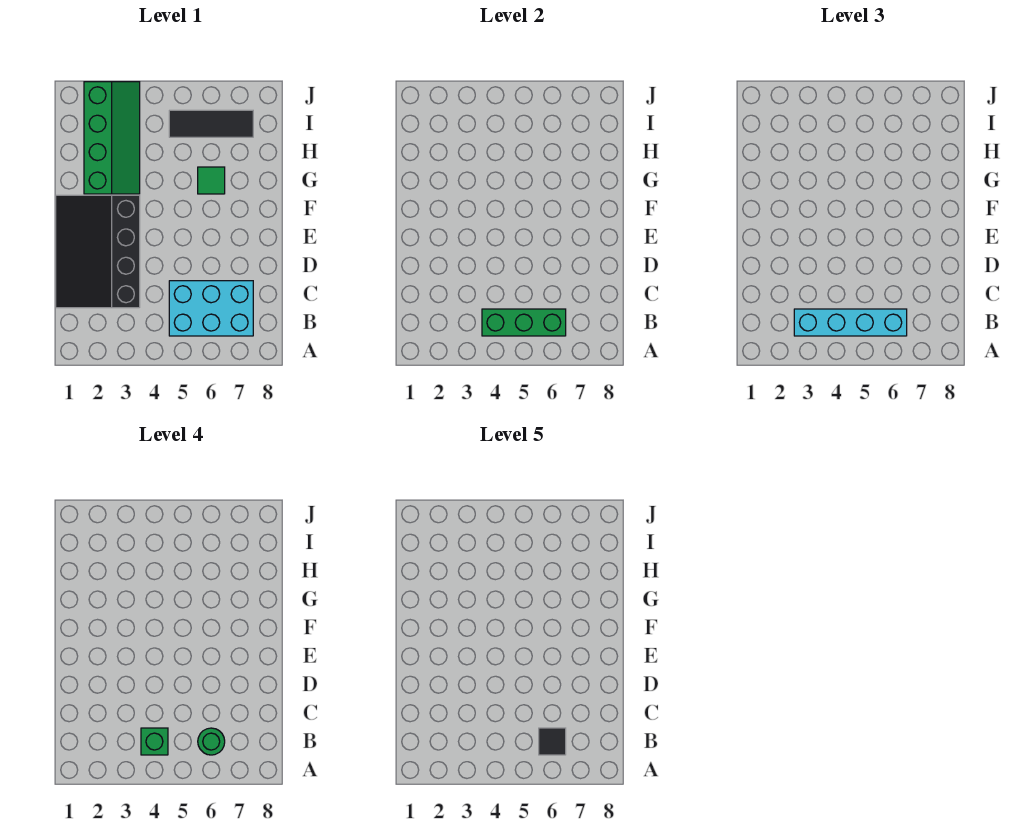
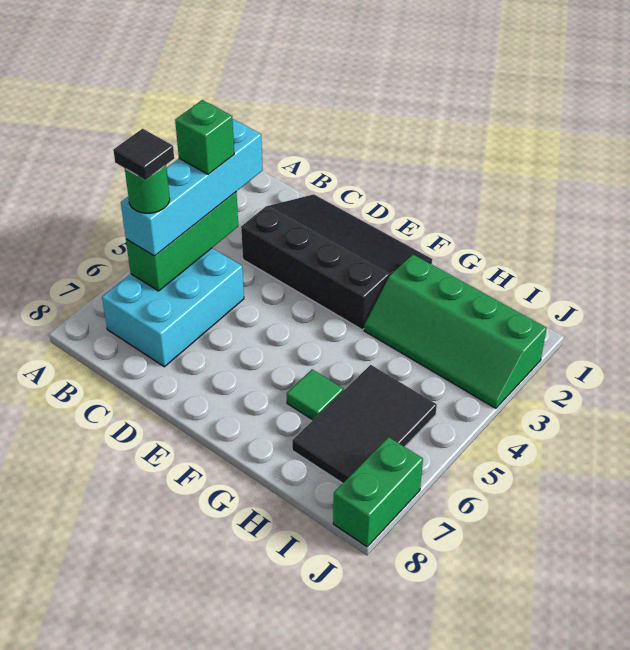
black tile I5:I7 level 1 -> black tile H5:I7 level 1
none -> green brick J7:J8 level 1

